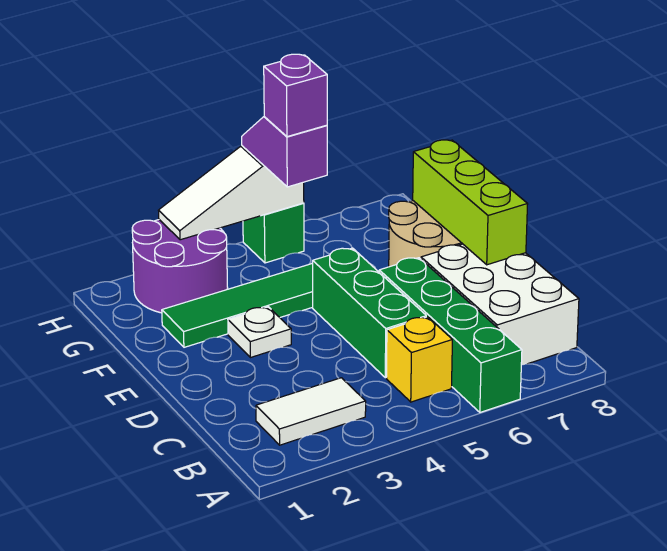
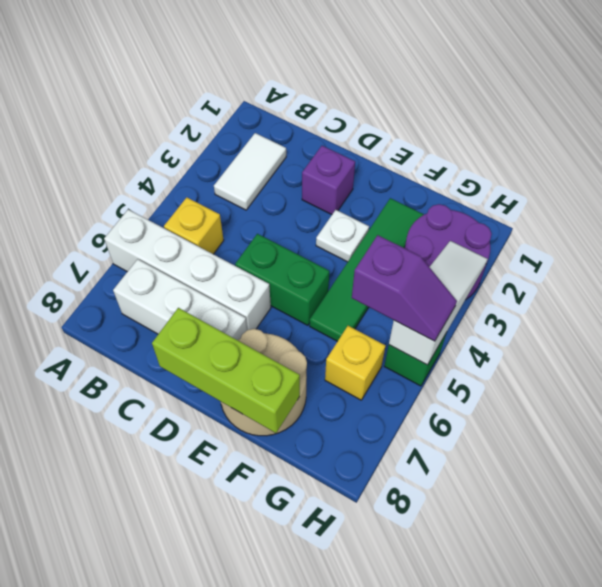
green brick A6:D6 level 1 -> white brick A6:D6 level 1
white brick B7:D8 level 1 -> white brick B7:D7 level 1
green brick C5:E5 level 1 -> green brick D5:E5 level 1
purple brick G5 level 4 -> purple brick D2 level 1
none -> yellow brick G6 level 1

